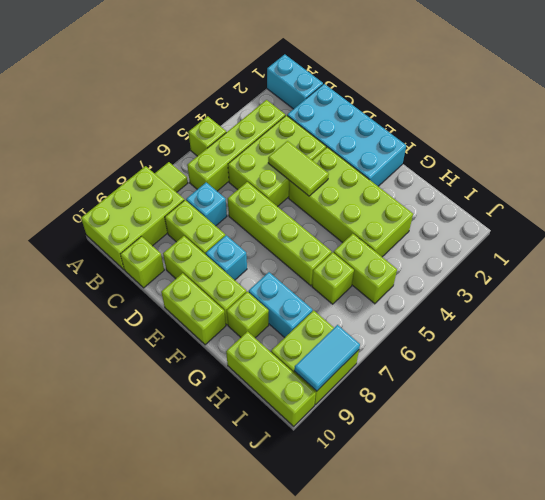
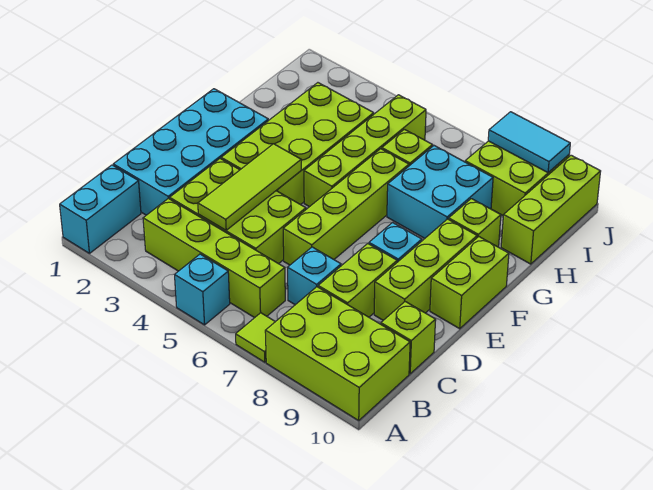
lime brick A5 level 1 -> cyan brick A5 level 1
lime tile D4:E4 level 2 -> lime tile C4:E4 level 2
cyan brick G8:H8 level 1 -> cyan brick G7:H8 level 1
lime brick H5:I5 level 1 -> lime brick F5:I5 level 1

